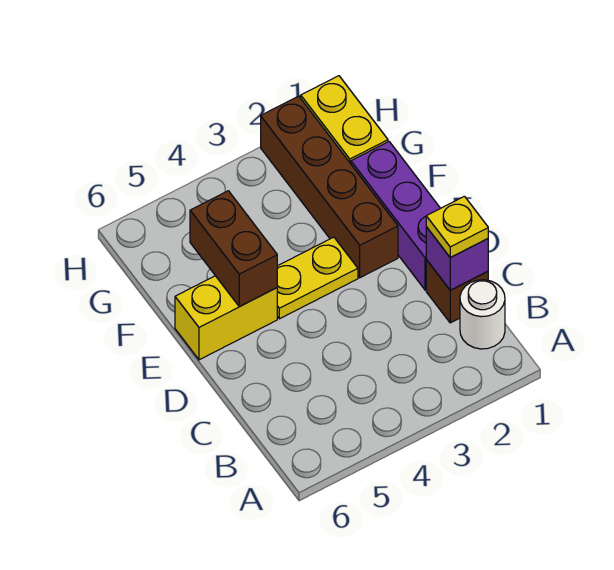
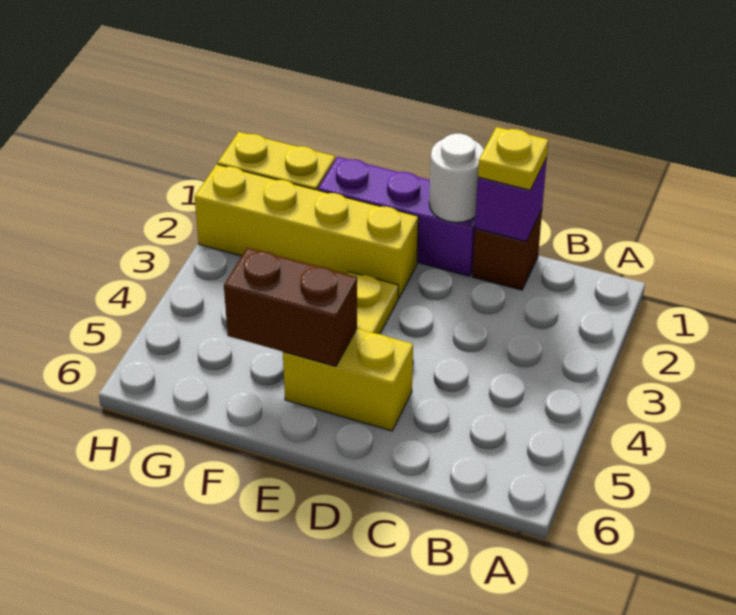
white round brick B1 level 1 -> white round brick D1 level 2
brown brick E2:H2 level 1 -> yellow brick E2:H2 level 1
yellow brick E5:E6 level 1 -> yellow brick D5:E5 level 1

